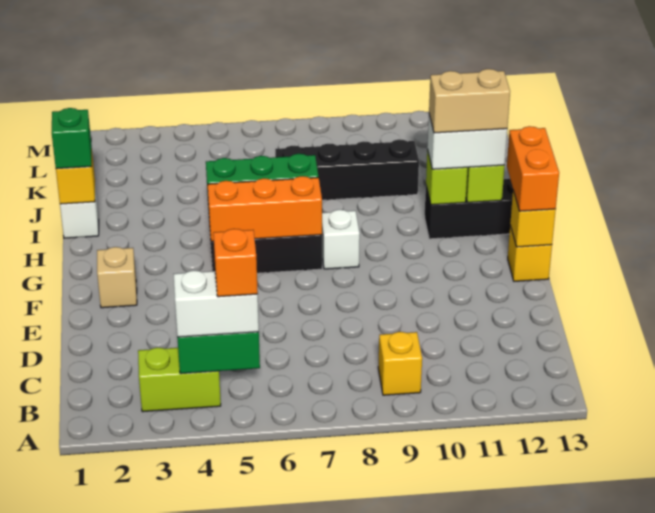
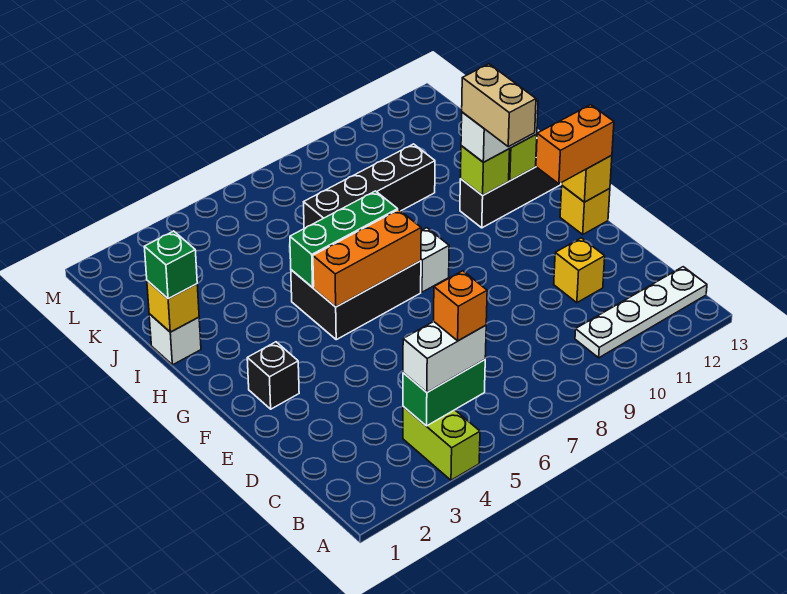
lime brick B3:B4 level 1 -> lime brick A4:B4 level 1
yellow brick B9 level 1 -> yellow brick D11 level 1
none -> white plate B10:B13 level 1
tan brick F2 level 1 -> black brick F2 level 1
orange brick F13:G13 level 3 -> orange brick F12:F13 level 3
tan brick H11:H12 level 4 -> tan brick G11:H11 level 4

